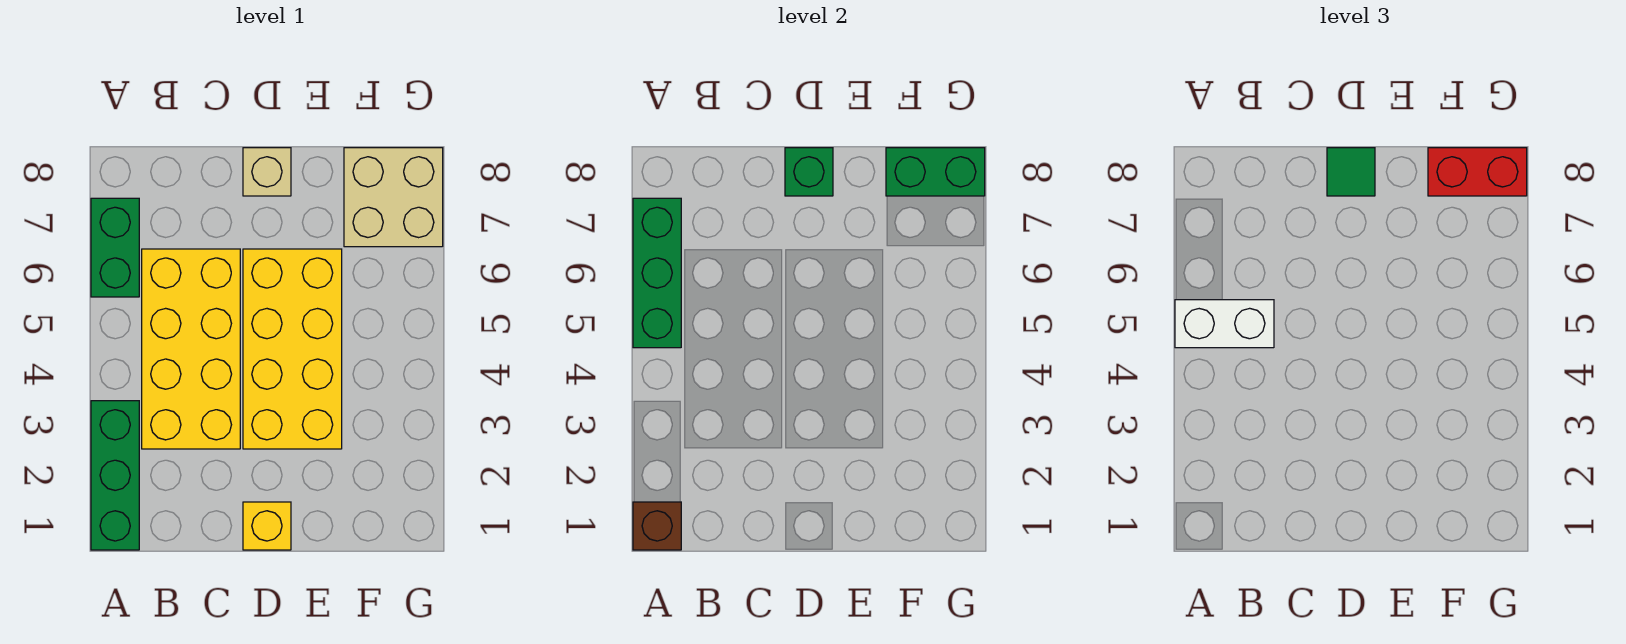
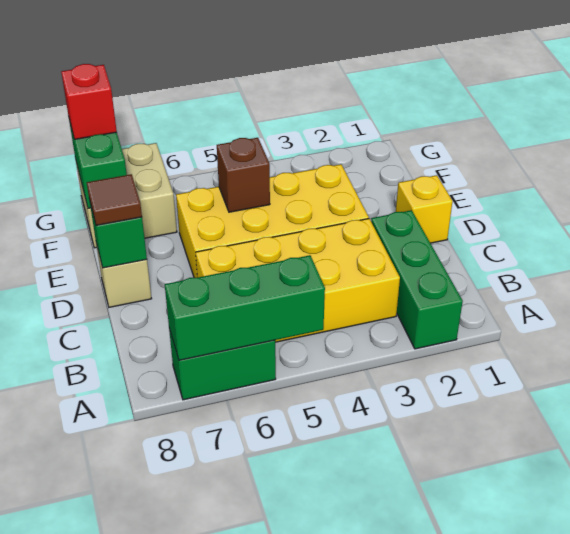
green brick A1:A3 level 1 -> green brick A2:C2 level 1
brown brick A1 level 2 -> brown brick E5 level 2
white brick A5:B5 level 3 -> none
green tile D8 level 3 -> brown tile D8 level 3
red brick F8:G8 level 3 -> red brick G8 level 3

